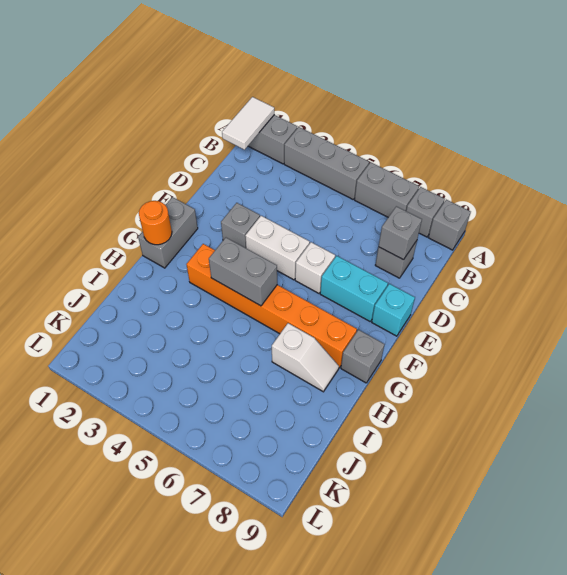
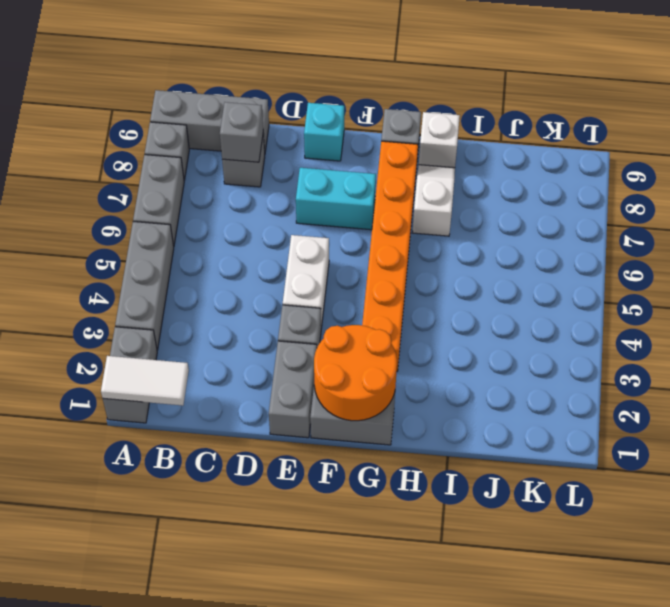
grey brick A9 level 1 -> grey brick A9:C9 level 1
white brick E6 level 1 -> white brick H9 level 1
cyan brick E7:E8 level 1 -> cyan brick E7:F7 level 1
orange round brick G1 level 2 -> orange round brick F1:G2 level 2
grey brick G4:G5 level 2 -> grey brick E1:E2 level 1

